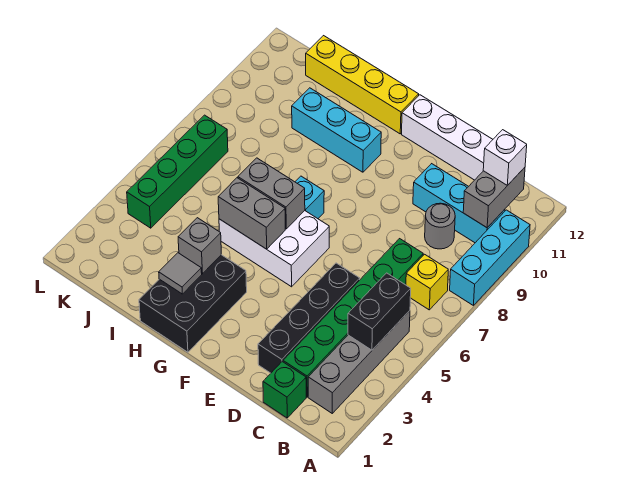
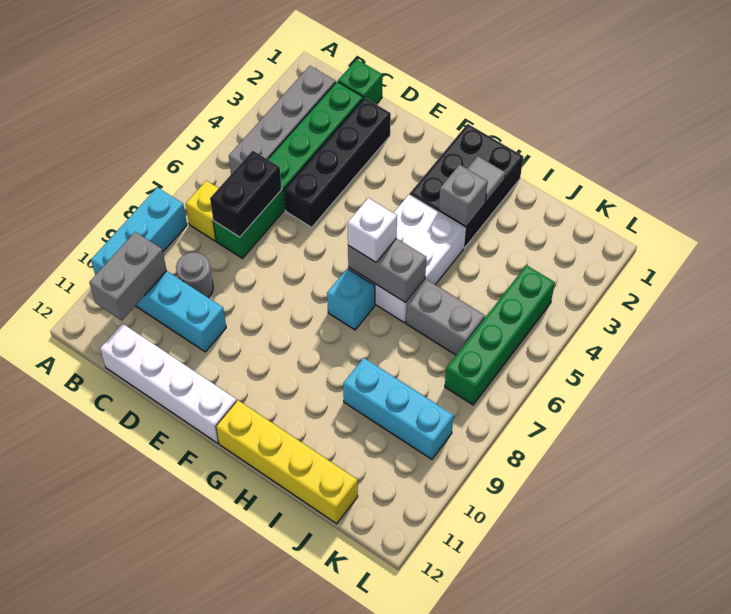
black brick B4:B5 level 2 -> black brick C6:C7 level 2
white brick B11 level 3 -> white brick G6 level 3
white brick F5:H6 level 1 -> white brick G4:H6 level 1
grey brick G5:H5 level 2 -> grey brick I6:J6 level 1
cyan brick G10:I10 level 1 -> cyan brick I9:K9 level 1

